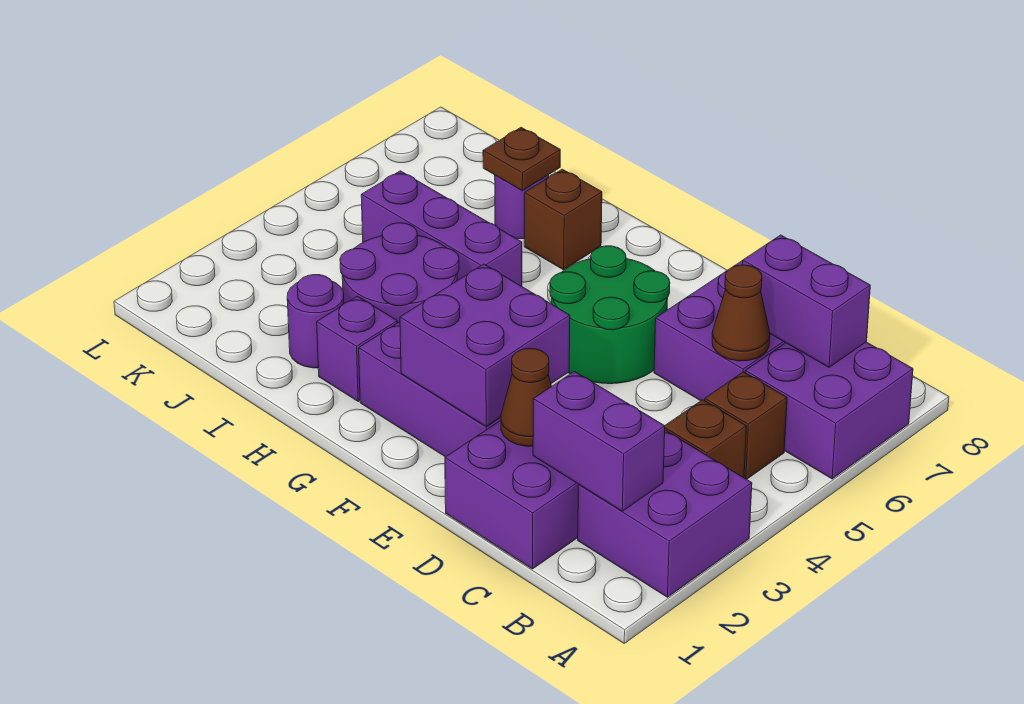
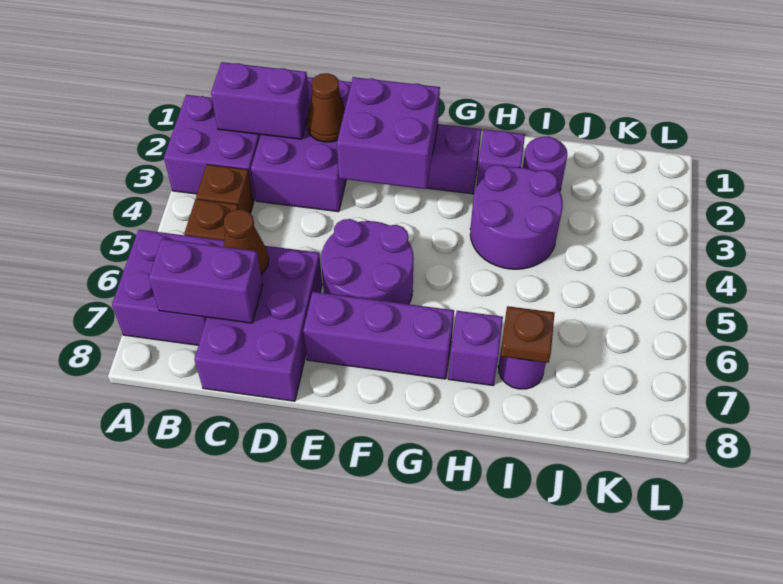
green round brick E5:F6 level 1 -> purple round brick E5:F6 level 1
purple brick H5:J5 level 1 -> purple brick E7:G7 level 1
brown brick H7 level 1 -> purple brick H7 level 1

